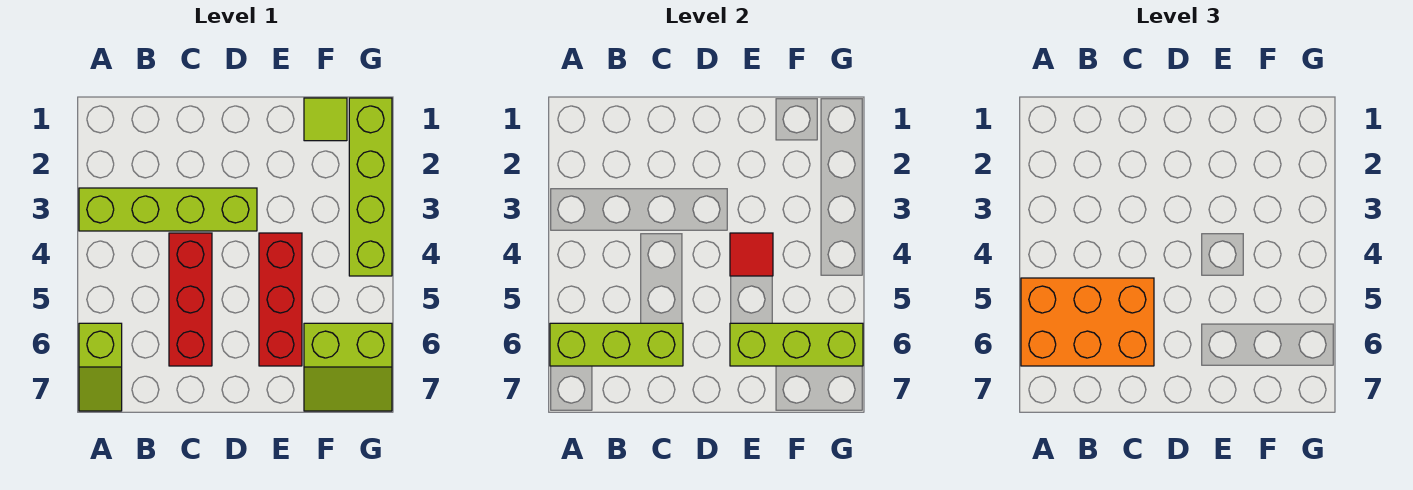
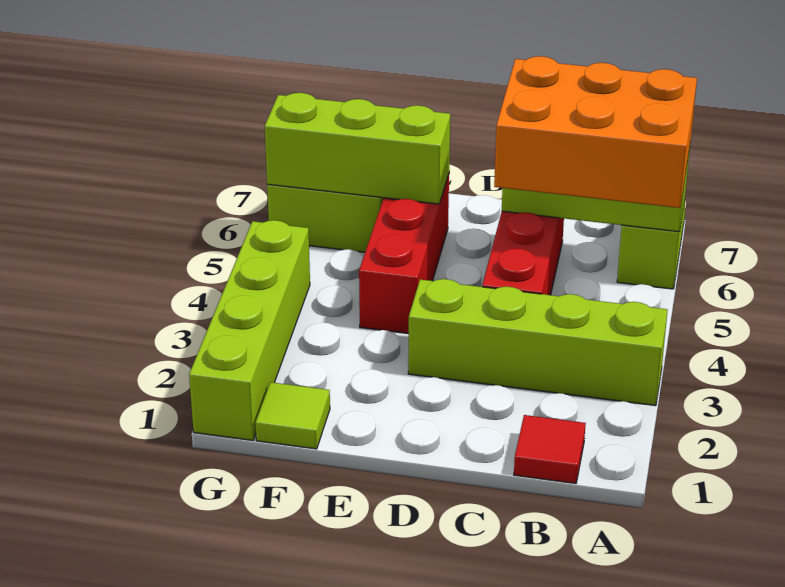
red tile E4 level 2 -> red tile B1 level 1

